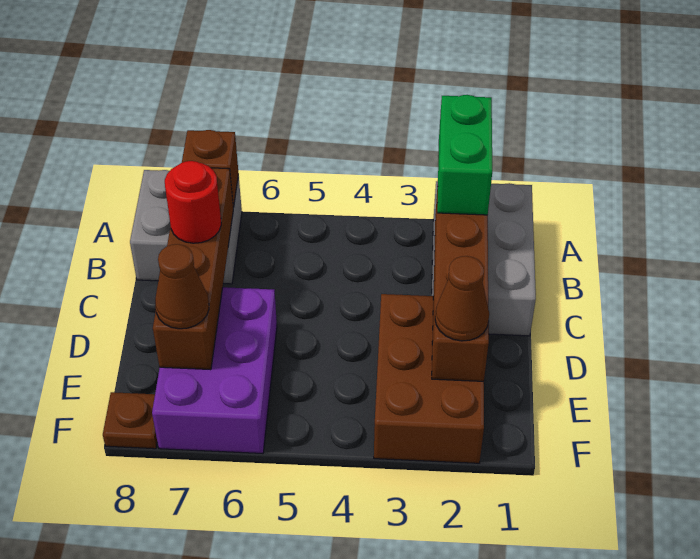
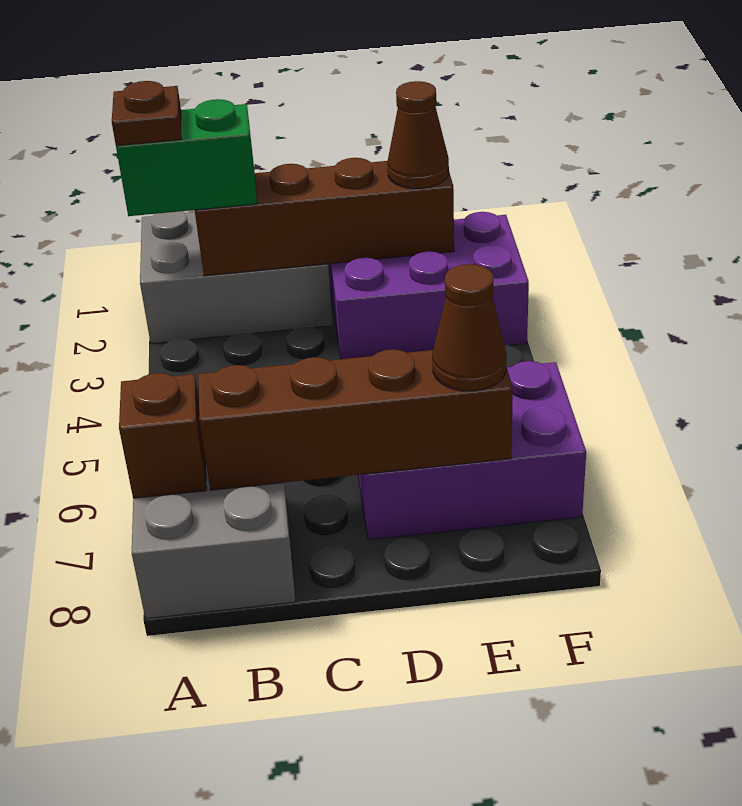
red round brick C7 level 3 -> none
brown brick D2:F3 level 1 -> purple brick D2:F3 level 1
brown plate F8 level 1 -> brown plate A2 level 4

